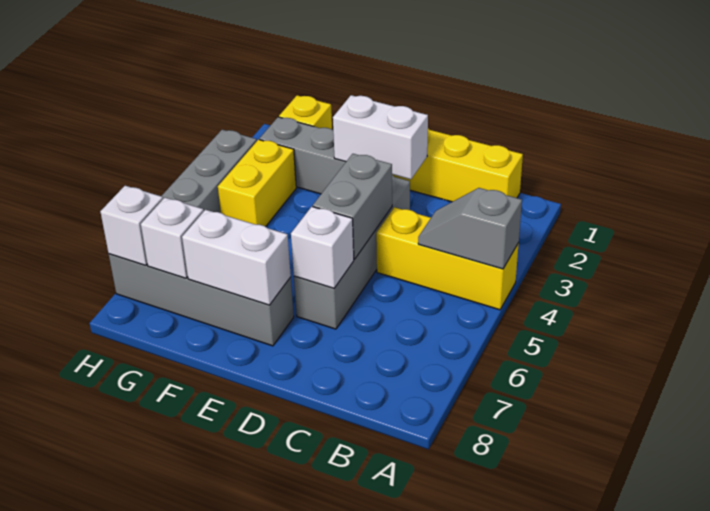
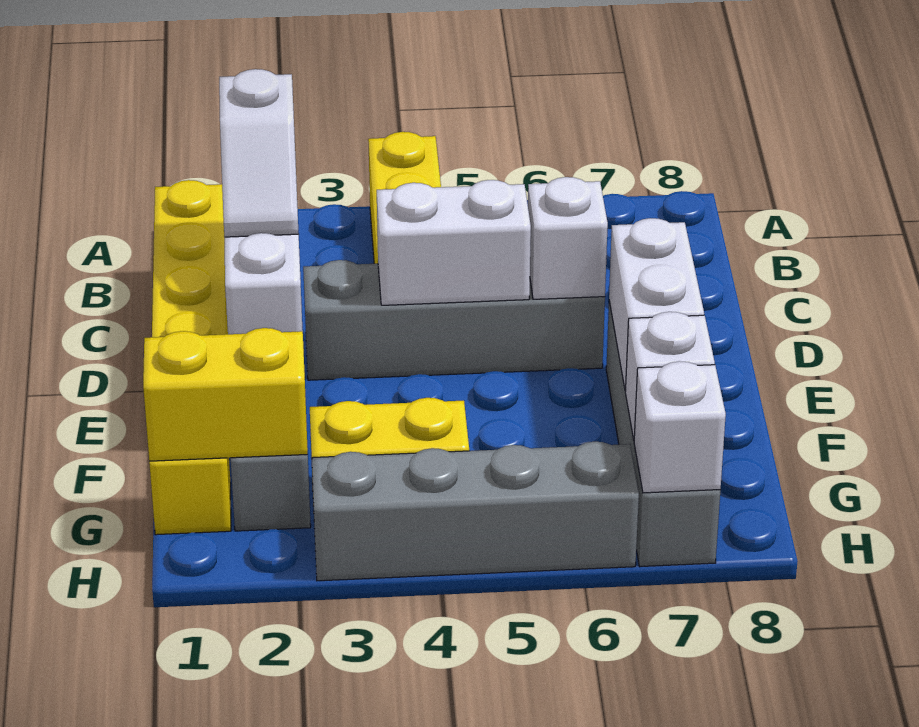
grey slope A4:B4 level 2 top A -> none
none -> white slope C2:D2 level 3 top C
grey brick D4:D5 level 2 -> white brick D4:D5 level 2
none -> yellow brick G1:G2 level 2

